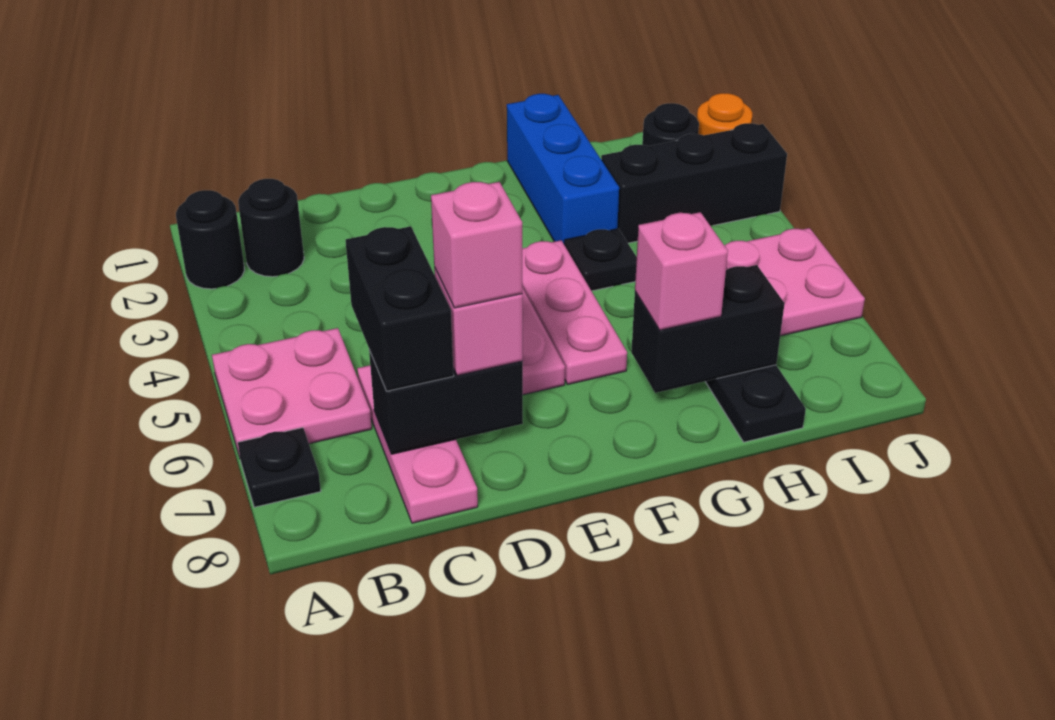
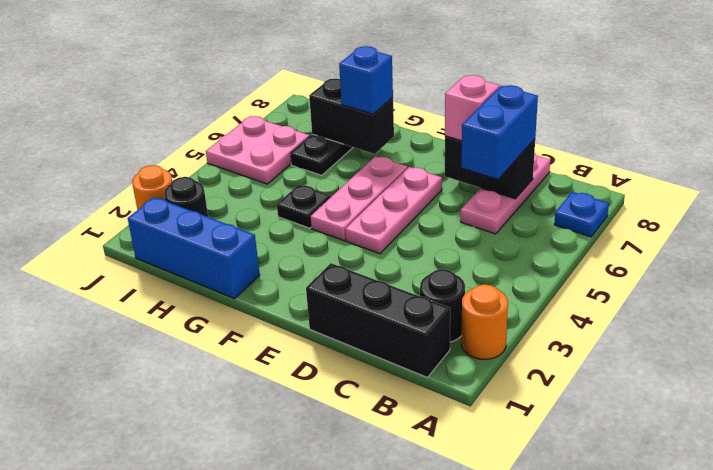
black round brick A2 level 1 -> orange round brick A2 level 1
pink plate A5:B6 level 1 -> none
black plate A7 level 1 -> blue plate A7 level 1
black brick C6:C7 level 3 -> blue brick C6:C7 level 3
pink brick D7 level 4 -> none
blue brick G1:G3 level 1 -> blue brick G1:I1 level 1
pink brick G7 level 3 -> blue brick G7 level 3
black brick H3:J3 level 1 -> black brick B1:D1 level 1

